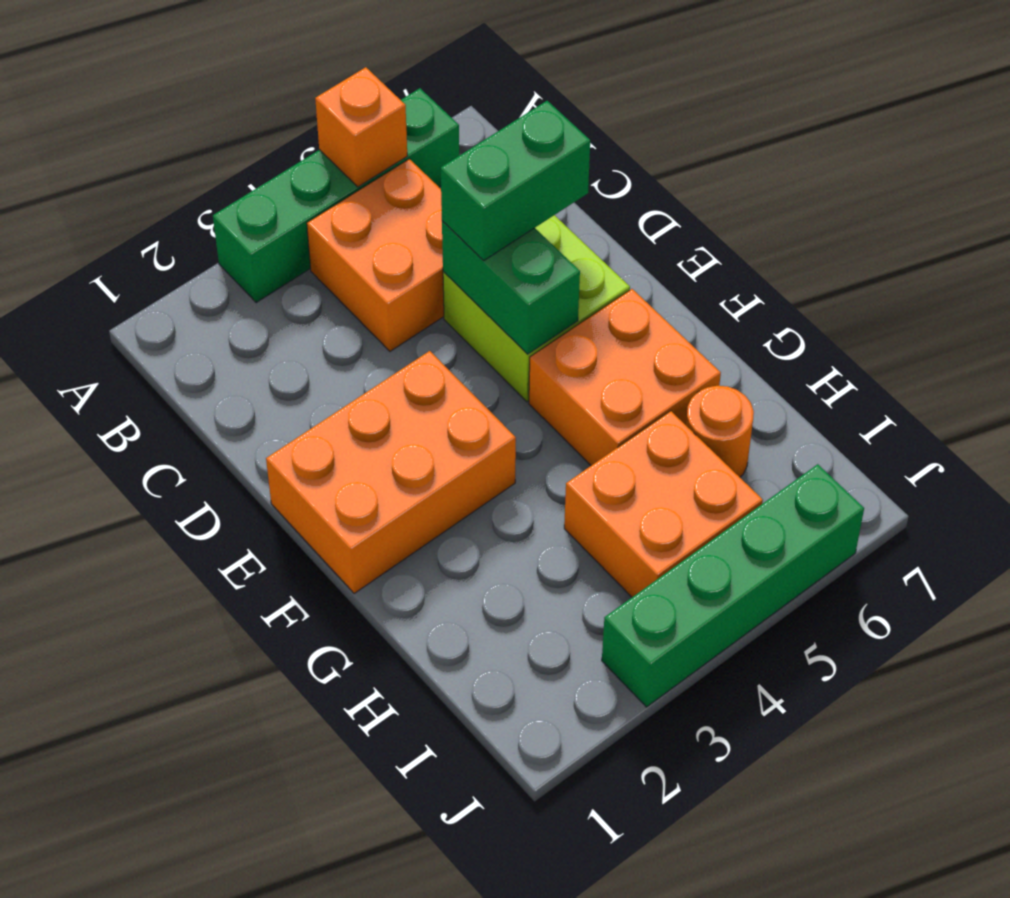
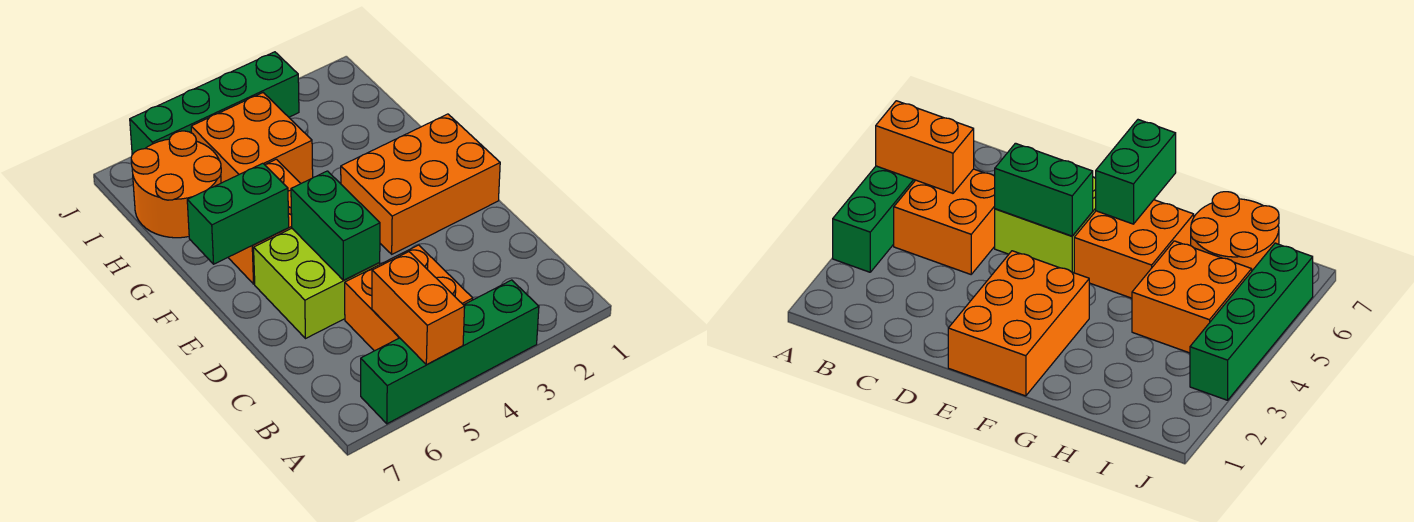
orange brick A5 level 2 -> orange brick A5:B5 level 2
green brick D5:D6 level 3 -> green brick F6:F7 level 2
orange round brick H6 level 1 -> orange round brick H6:I7 level 1

